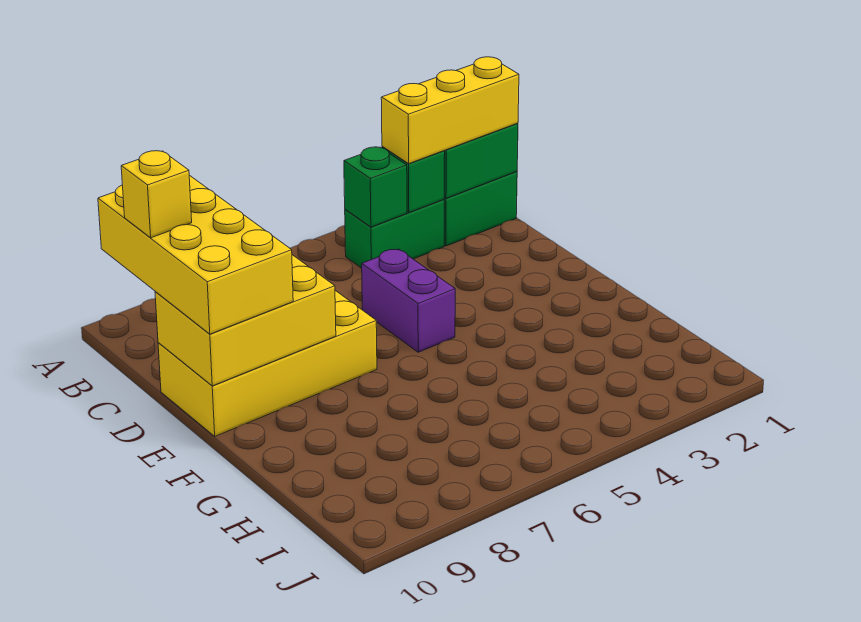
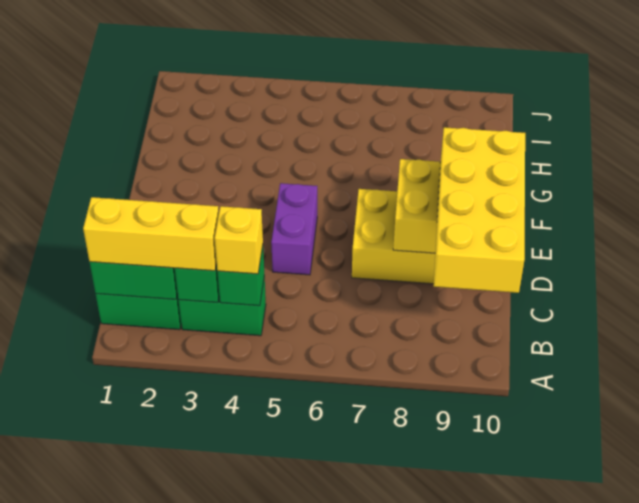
yellow brick C10 level 4 -> yellow brick B4 level 3

